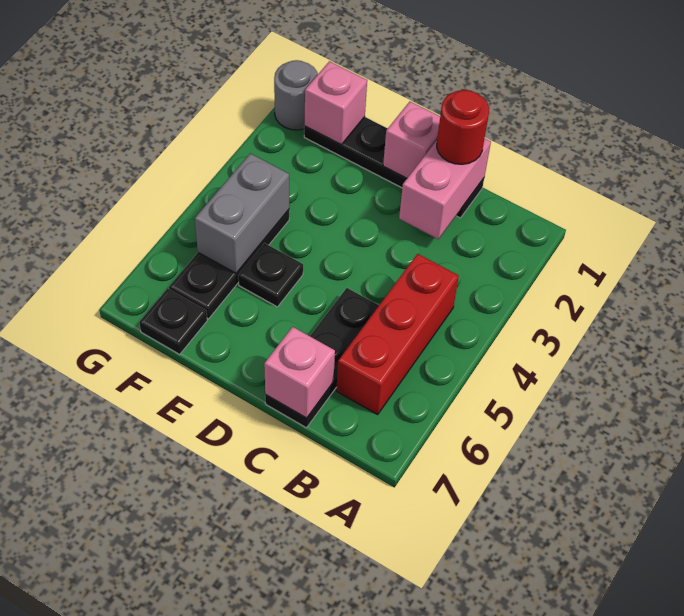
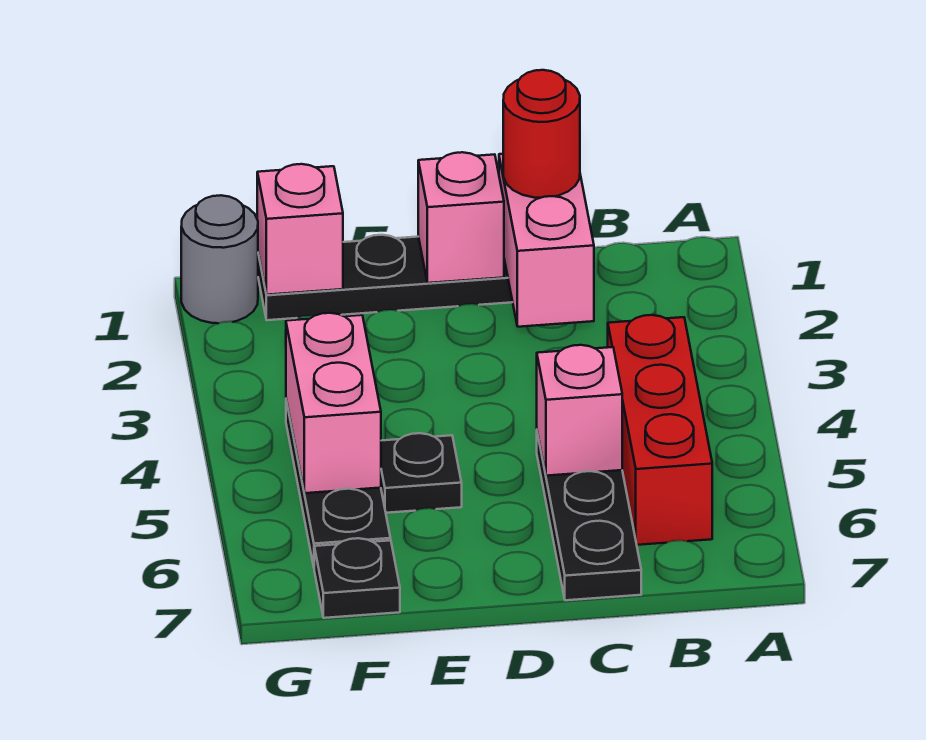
pink brick C7 level 2 -> pink brick C5 level 2
grey brick F4:F5 level 2 -> pink brick F4:F5 level 2

